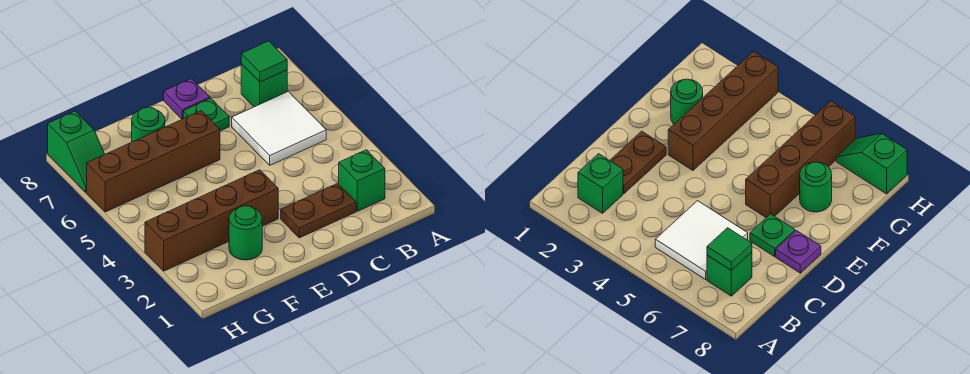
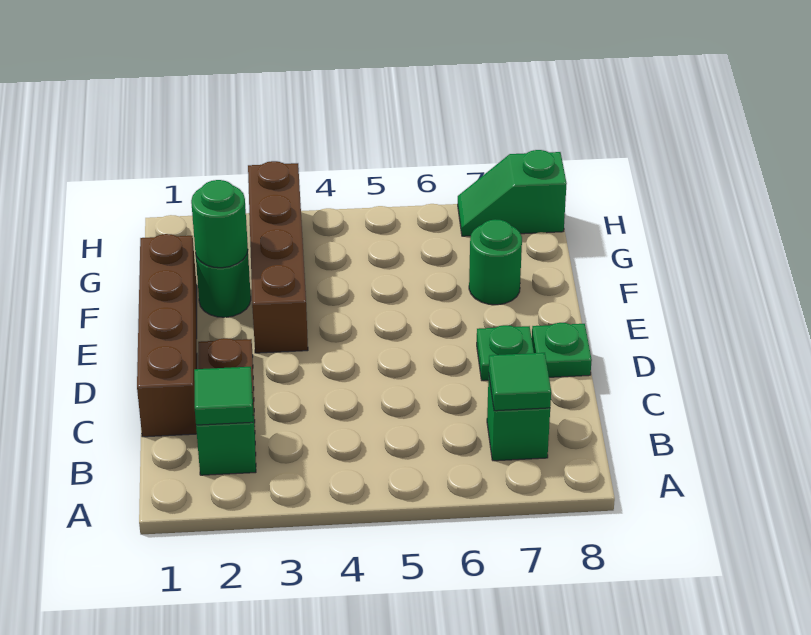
none -> green tile B2 level 2
white tile B5:C6 level 1 -> none
purple plate D8 level 1 -> green plate D8 level 1
brown brick E6:H6 level 1 -> brown brick C1:F1 level 1
none -> green round brick F2 level 2

